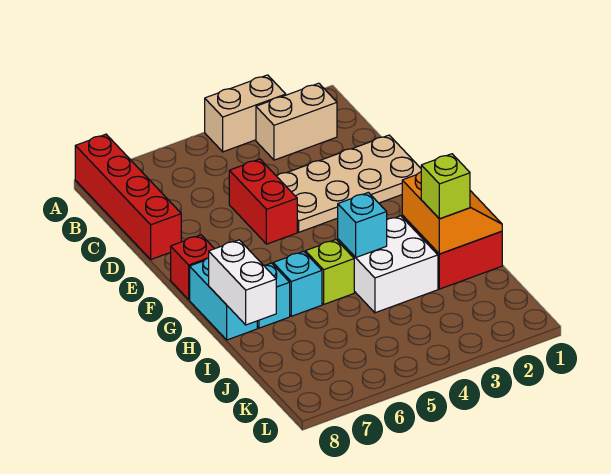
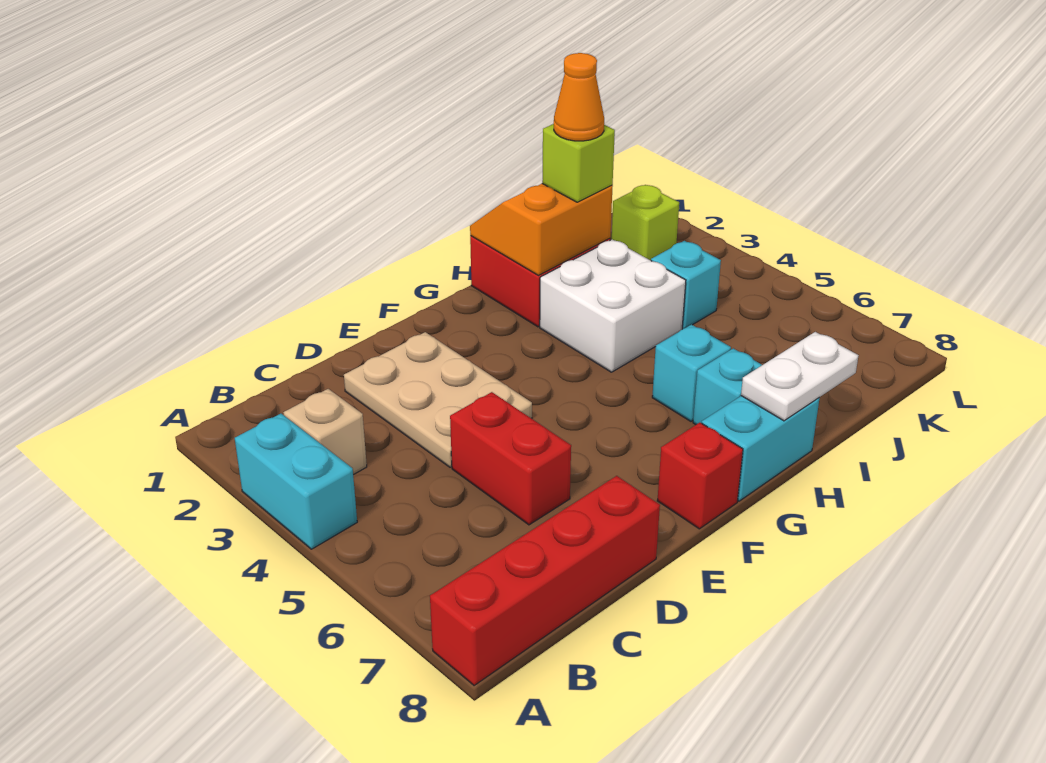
tan brick A3:A4 level 1 -> cyan brick A3:A4 level 1
tan brick B2:B3 level 1 -> tan brick B3 level 1
tan plate D1:E4 level 1 -> tan plate D2:E4 level 1
red brick D5:E5 level 1 -> red brick D5:D6 level 1
cyan brick H4 level 2 -> cyan brick J4 level 1
lime brick H5 level 1 -> lime brick K2 level 1
white brick H8:I8 level 2 -> white plate H8:I8 level 2
none -> orange cone I2 level 4

